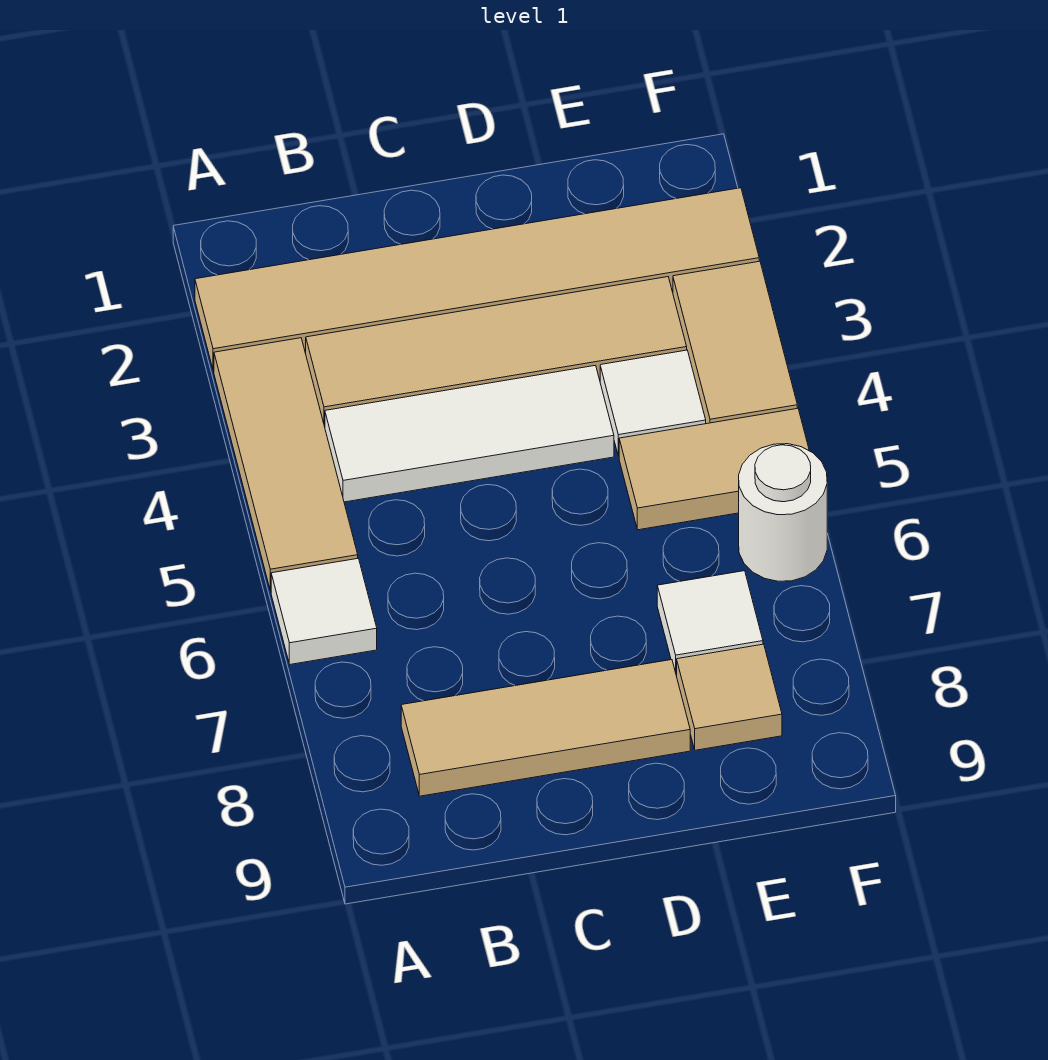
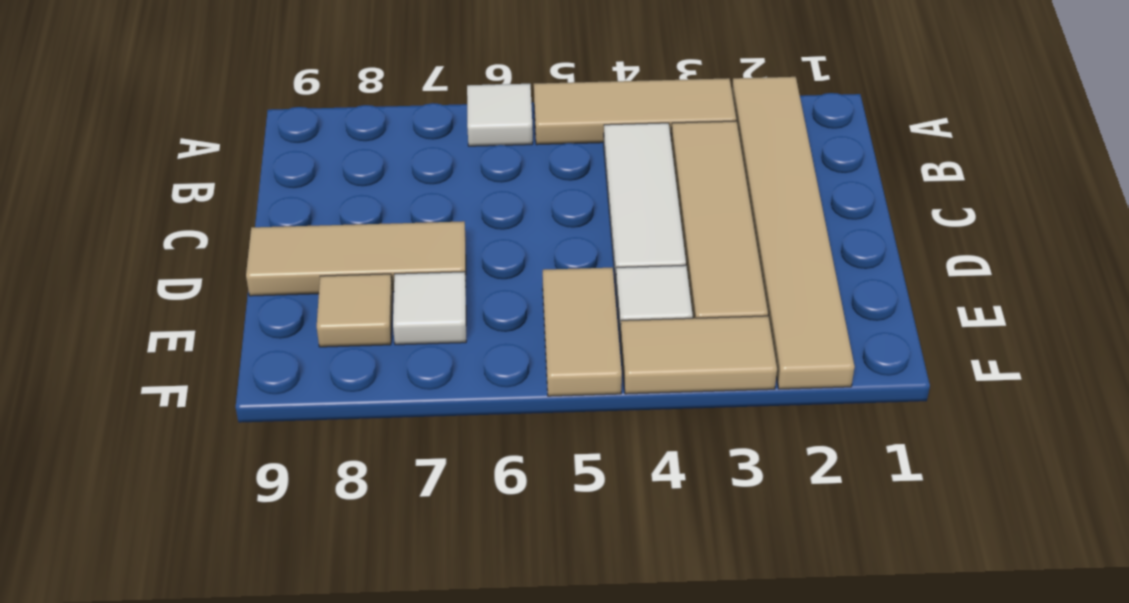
tan tile B8:D8 level 1 -> tan tile D7:D9 level 1
white round brick F6 level 1 -> none

